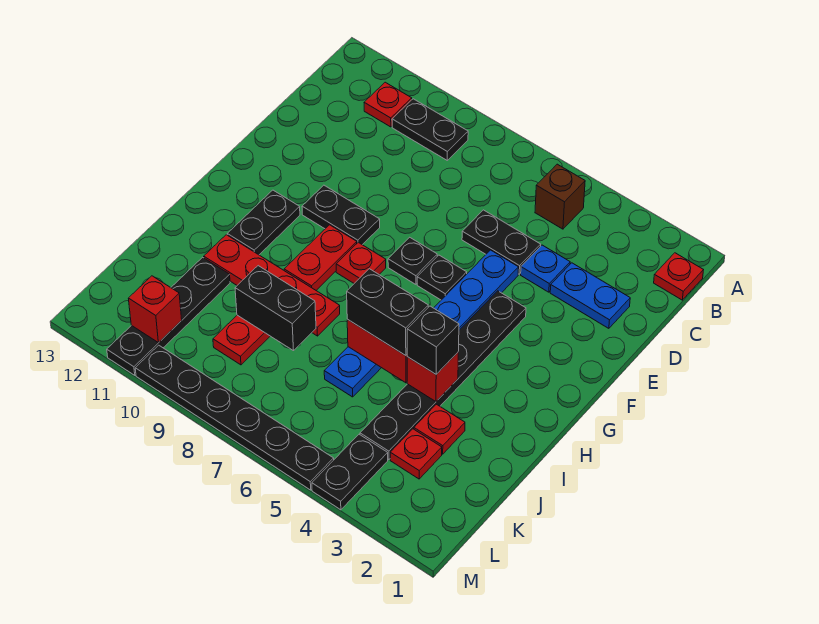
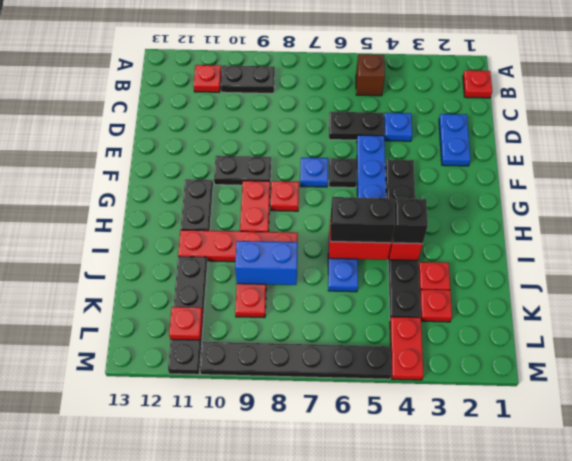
blue plate D2:D3 level 1 -> blue plate D2:E2 level 1
black plate F7 level 1 -> blue plate F7 level 1
black brick J8:J9 level 2 -> blue brick J8:J9 level 2
black plate L4:M4 level 1 -> red plate L4:M4 level 1
red brick L11 level 2 -> red plate L11 level 2

